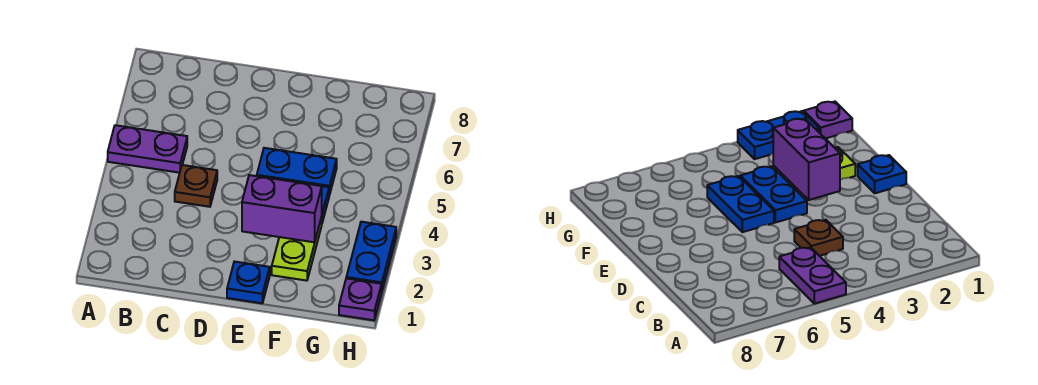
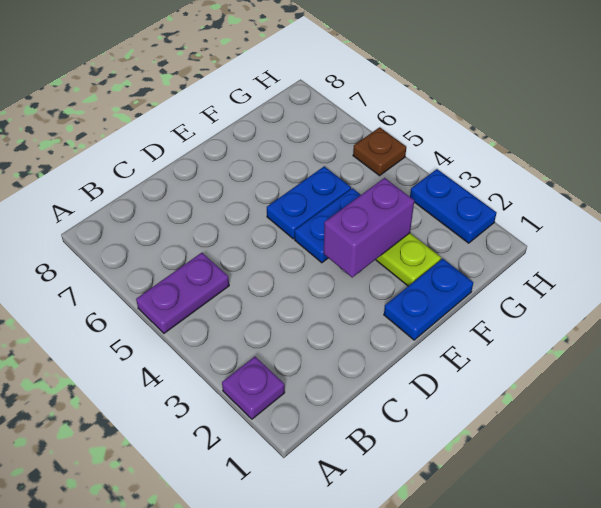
brown plate C4 level 1 -> brown plate H5 level 1
blue plate E1 level 1 -> blue plate E1:F1 level 1
purple plate H1 level 1 -> purple plate A2 level 1

